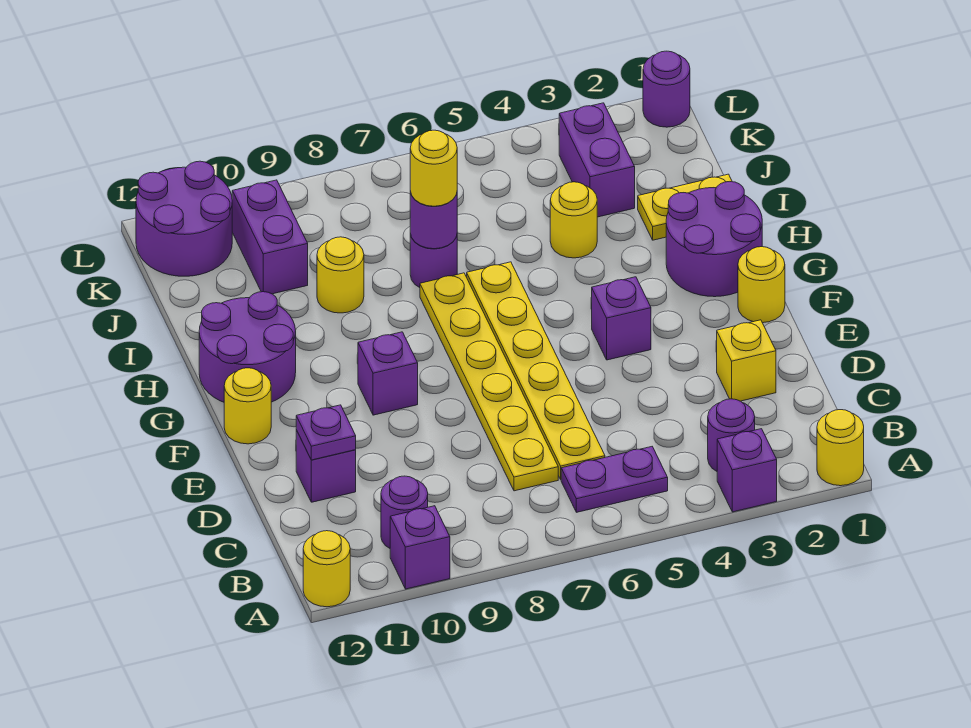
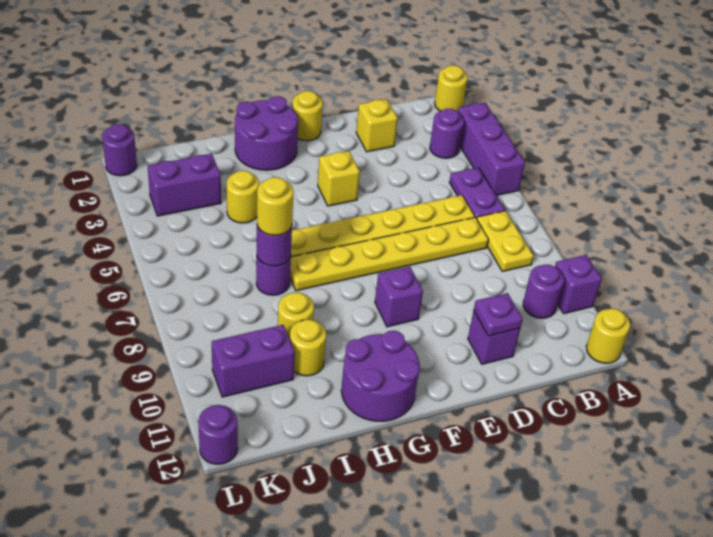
purple brick A3 level 1 -> purple brick A3:A5 level 1
purple brick F4 level 1 -> yellow brick F4 level 1
yellow round brick F12 level 1 -> yellow round brick I10 level 1
yellow plate I1:I2 level 1 -> yellow plate B7:B8 level 1
purple round brick K11:L12 level 1 -> purple round brick L12 level 1

